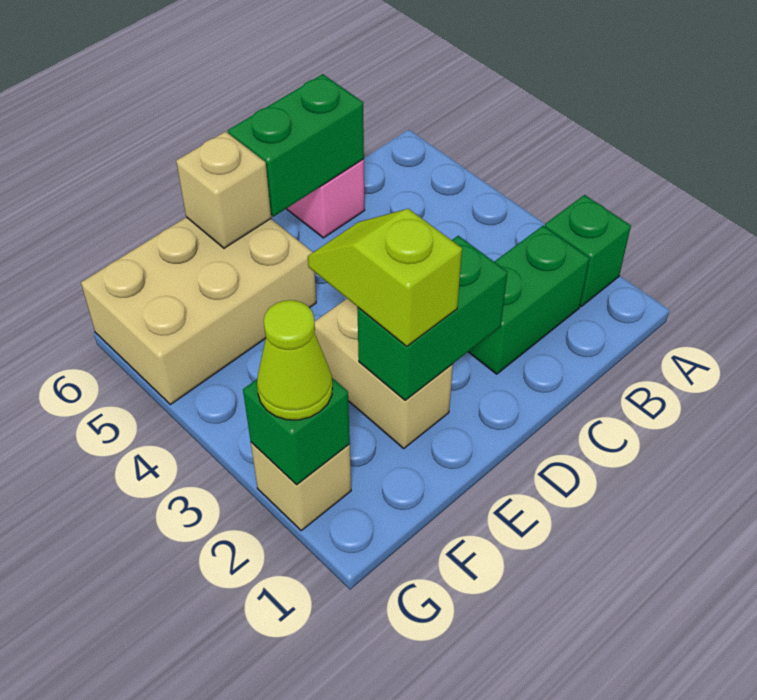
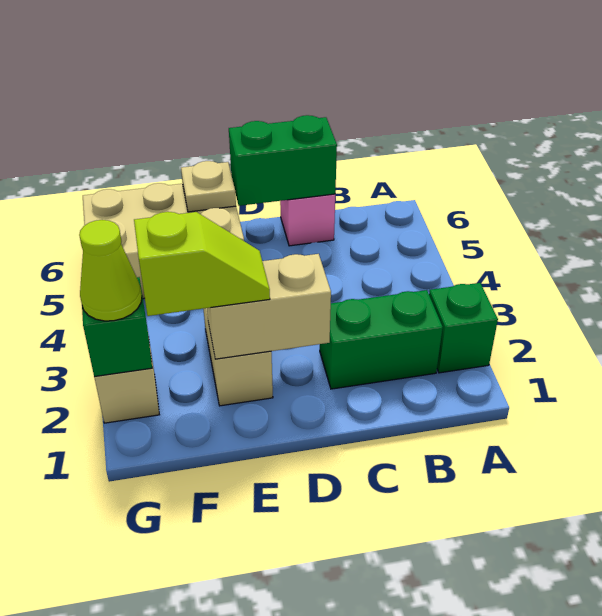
green brick D2:E2 level 2 -> tan brick D2:E2 level 2
lime slope E2:E3 level 3 top 2 -> lime slope E2:F2 level 3 top F
tan brick E6 level 2 -> tan plate E6 level 2

